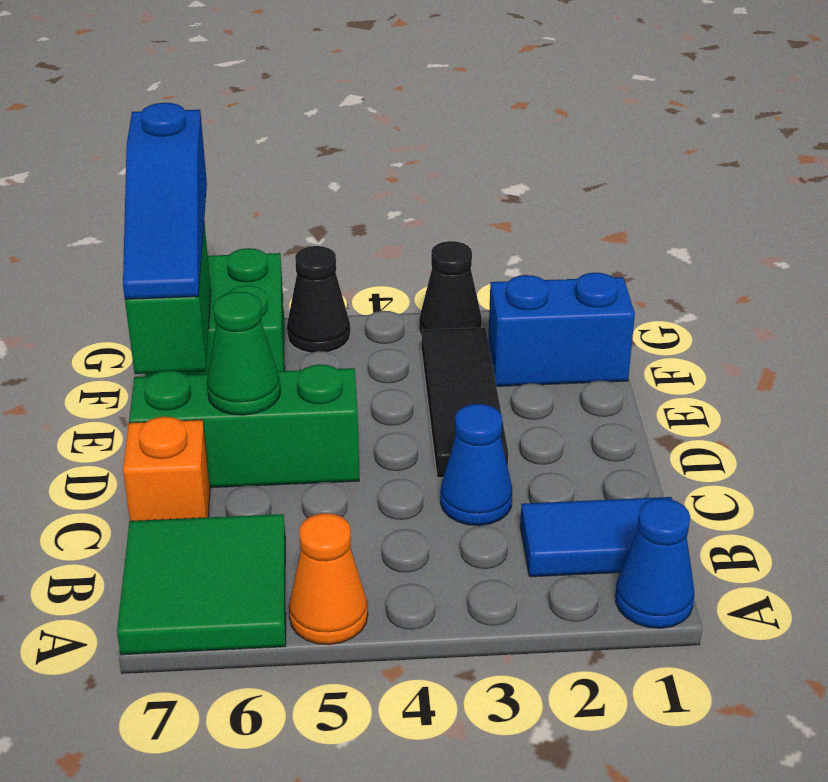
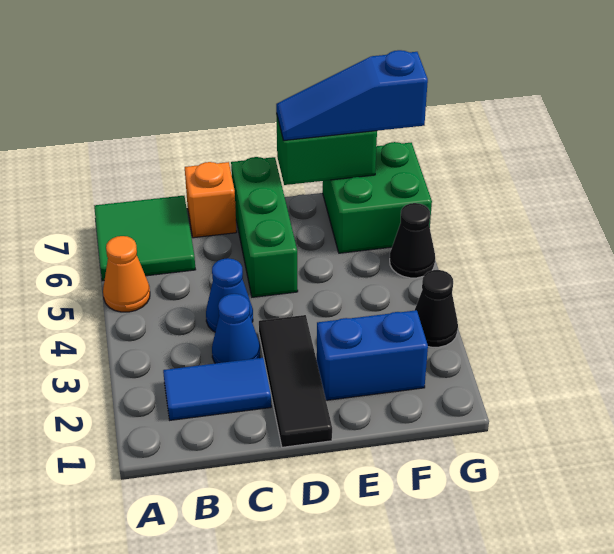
blue cone A1 level 1 -> blue cone C4 level 1
blue tile B1:B2 level 1 -> blue tile B2:C2 level 1
black tile D3:F3 level 1 -> black tile D1:D3 level 1
green cone D6 level 2 -> none
blue brick F1:F2 level 1 -> blue brick E2:F2 level 1

